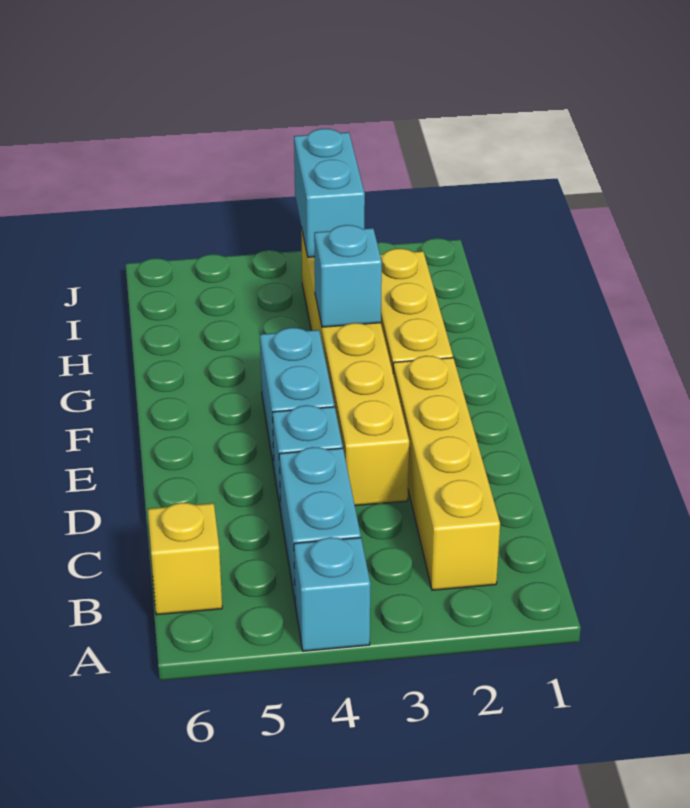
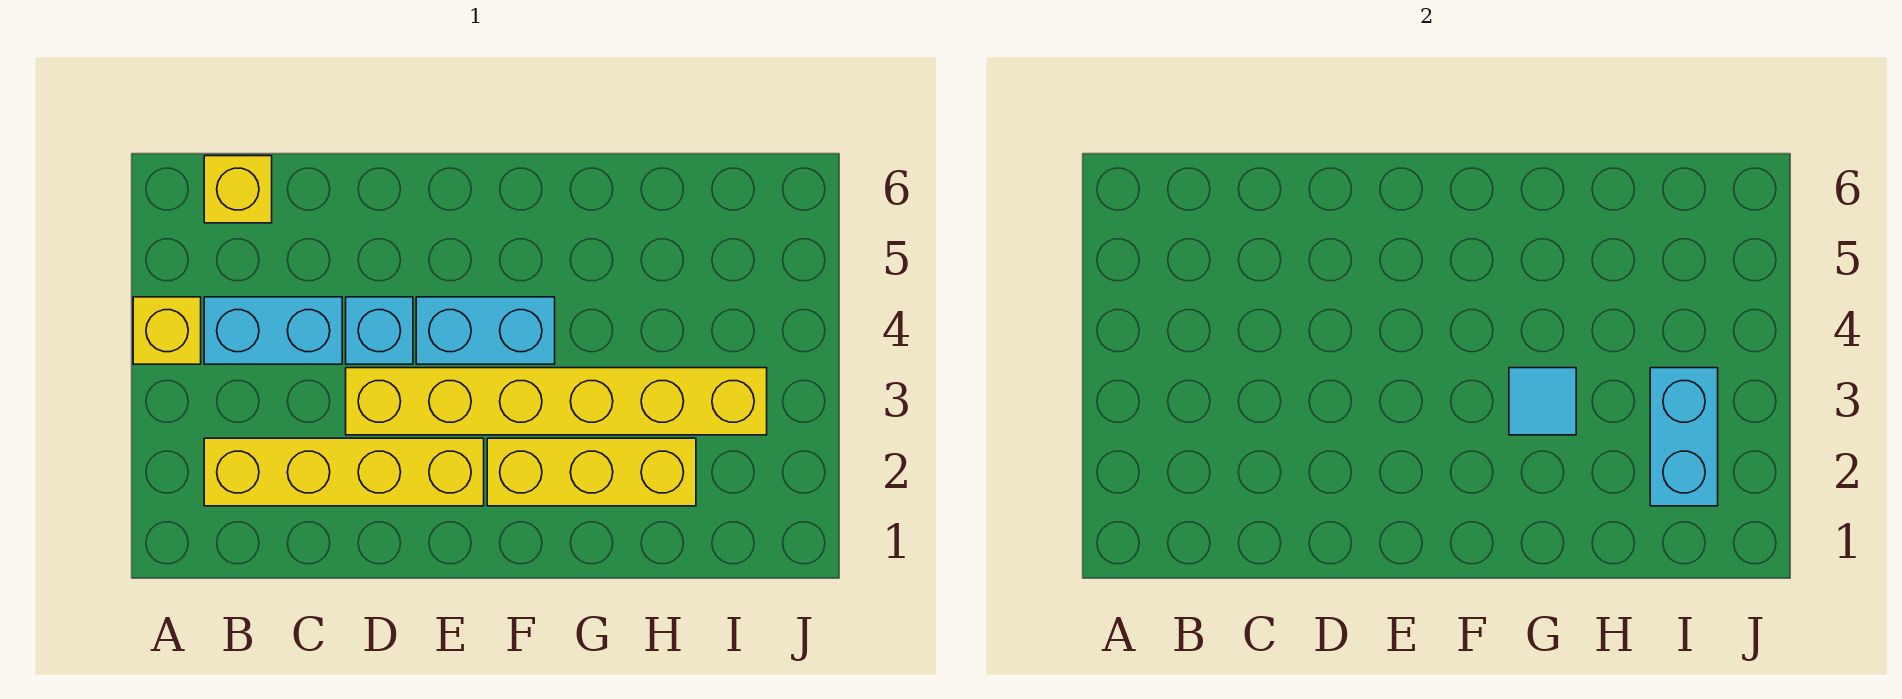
cyan brick A4 level 1 -> yellow brick A4 level 1
cyan brick G3 level 2 -> cyan tile G3 level 2
cyan brick I3:J3 level 2 -> cyan brick I2:I3 level 2

